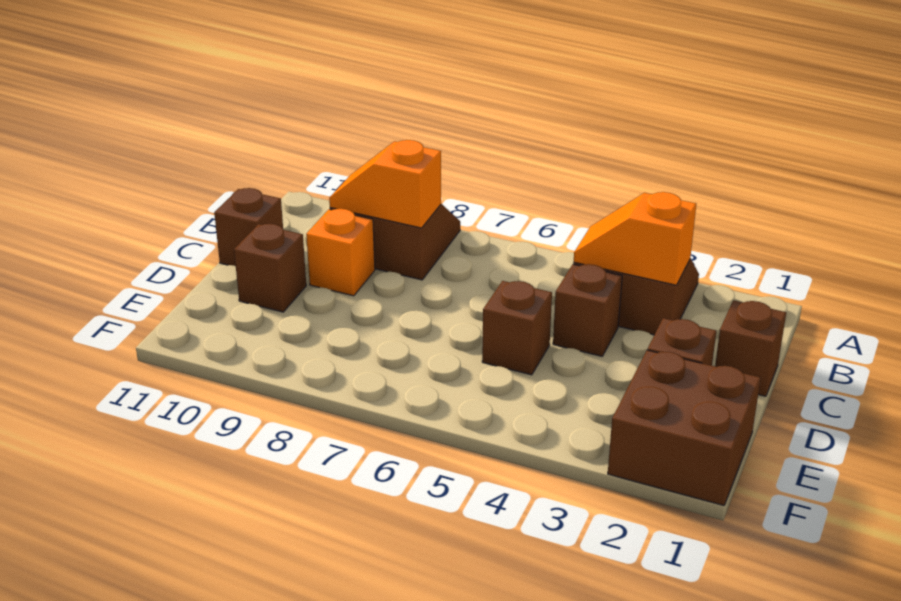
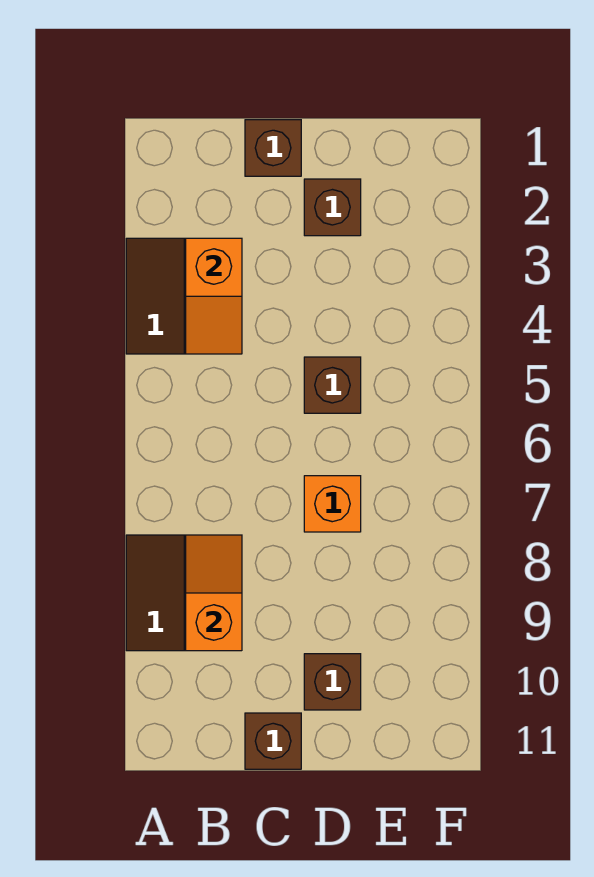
orange slope B8:B9 level 2 top 8 -> orange slope B8:B9 level 2 top 9
brown brick C4 level 1 -> none
orange brick C9 level 1 -> orange brick D7 level 1
brown brick E1:F2 level 1 -> none

